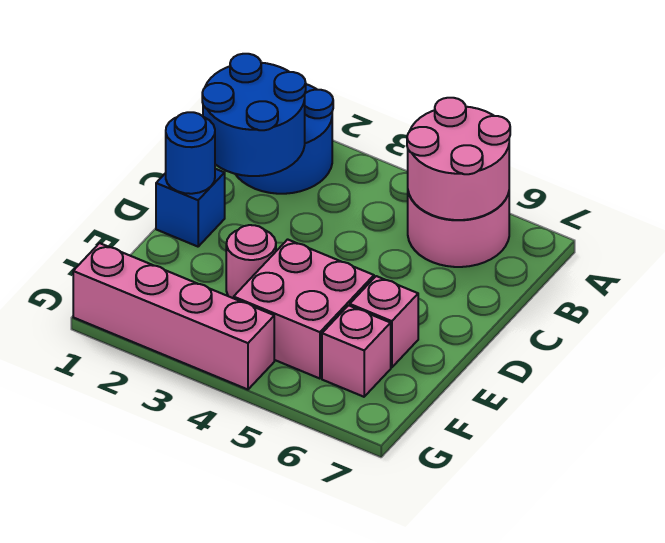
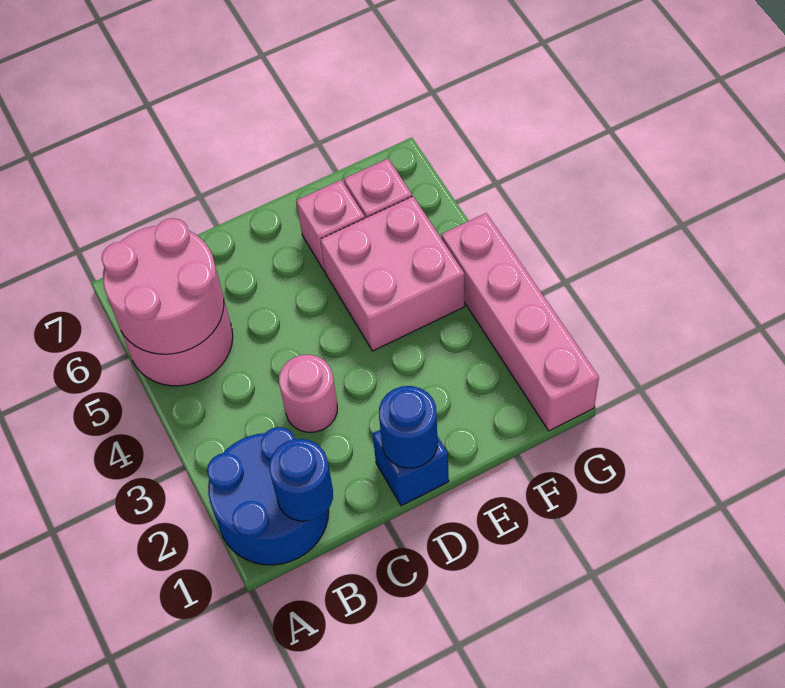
blue round brick B1:C2 level 2 -> blue round brick B1 level 2
pink round brick E3 level 1 -> pink round brick C3 level 1

